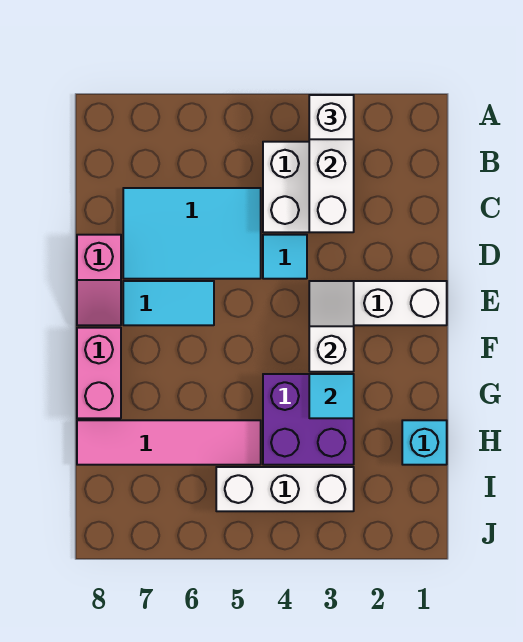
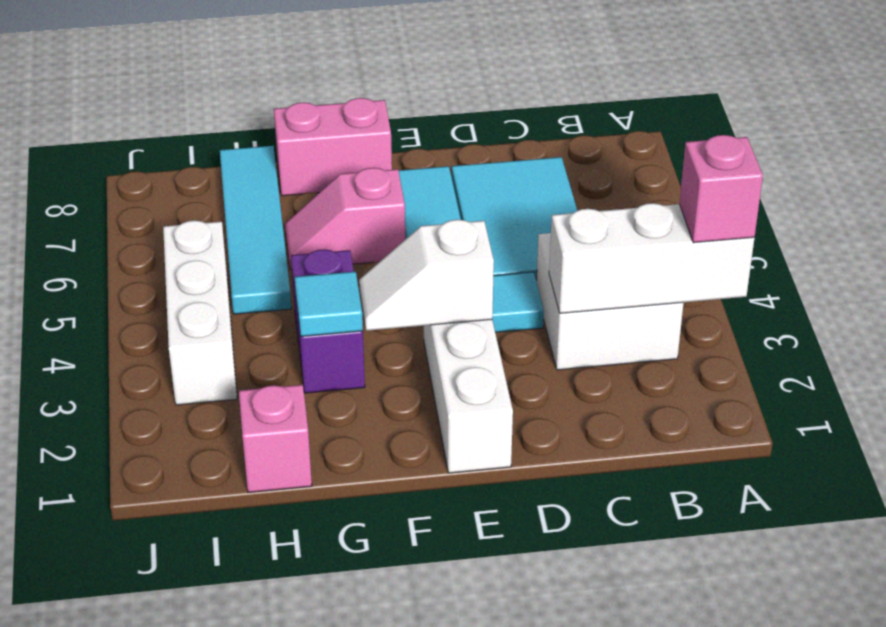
white brick A3 level 3 -> pink brick A3 level 3
pink slope D8:E8 level 1 top D -> pink slope F6:G6 level 1 top F
white slope E3:F3 level 2 top F -> white slope E3:F3 level 2 top E
purple brick G3:H4 level 1 -> purple brick G3:G4 level 1
cyan brick H1 level 1 -> pink brick H1 level 1
pink tile H5:H8 level 1 -> cyan tile H5:H8 level 1

